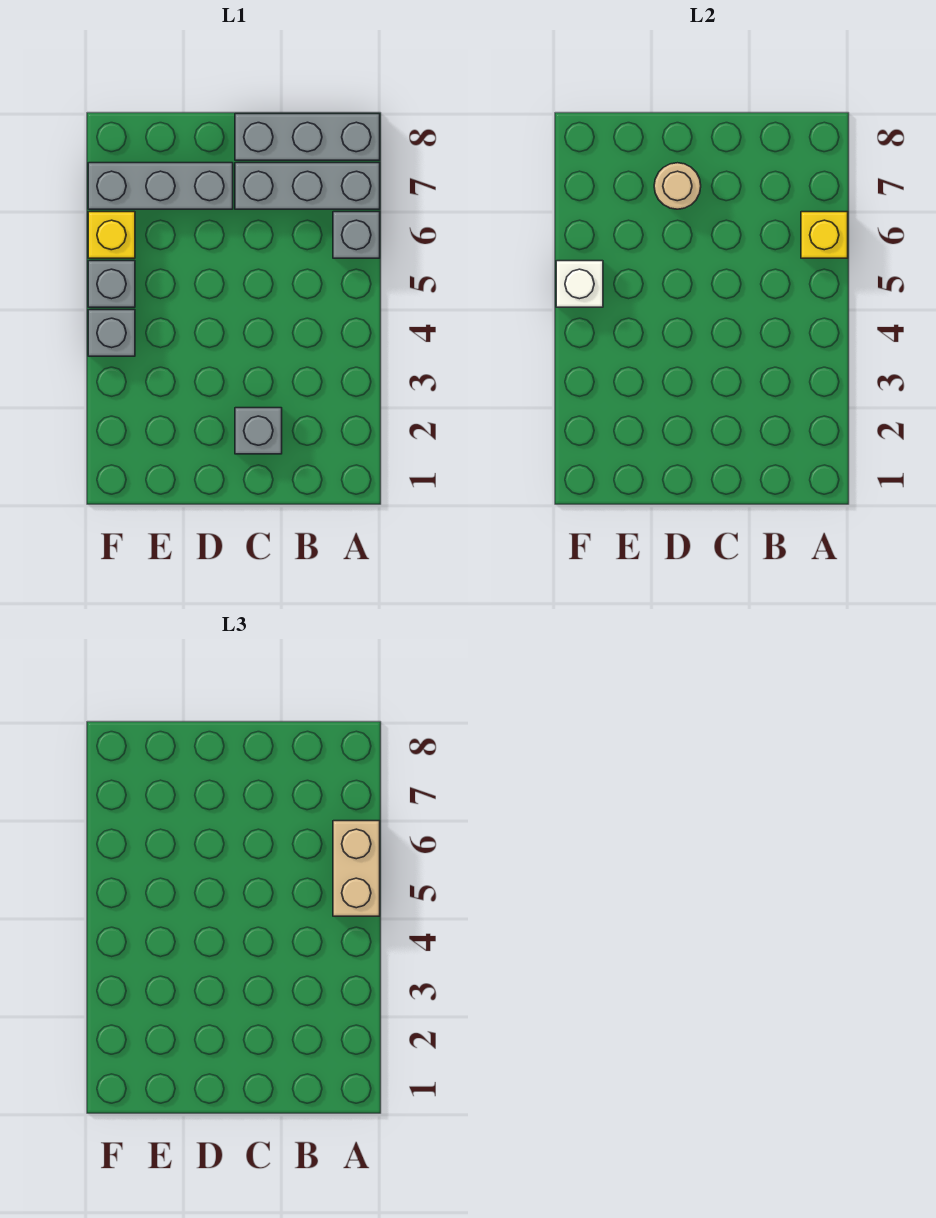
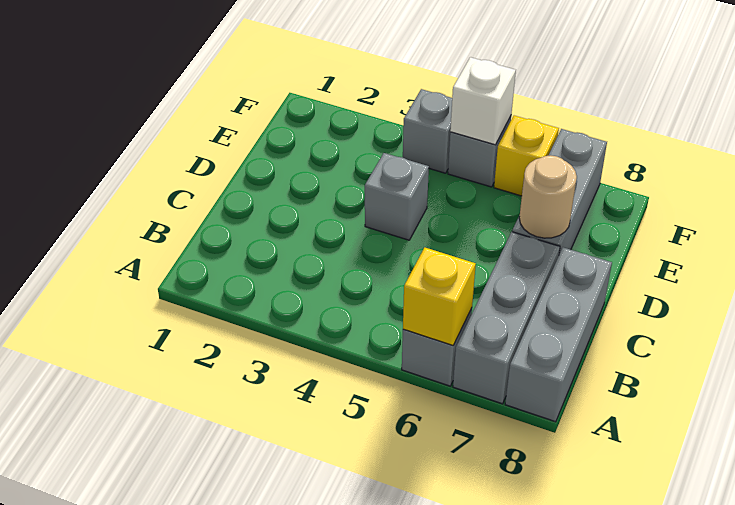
tan brick A5:A6 level 3 -> none
grey brick C2 level 1 -> grey brick D4 level 1

